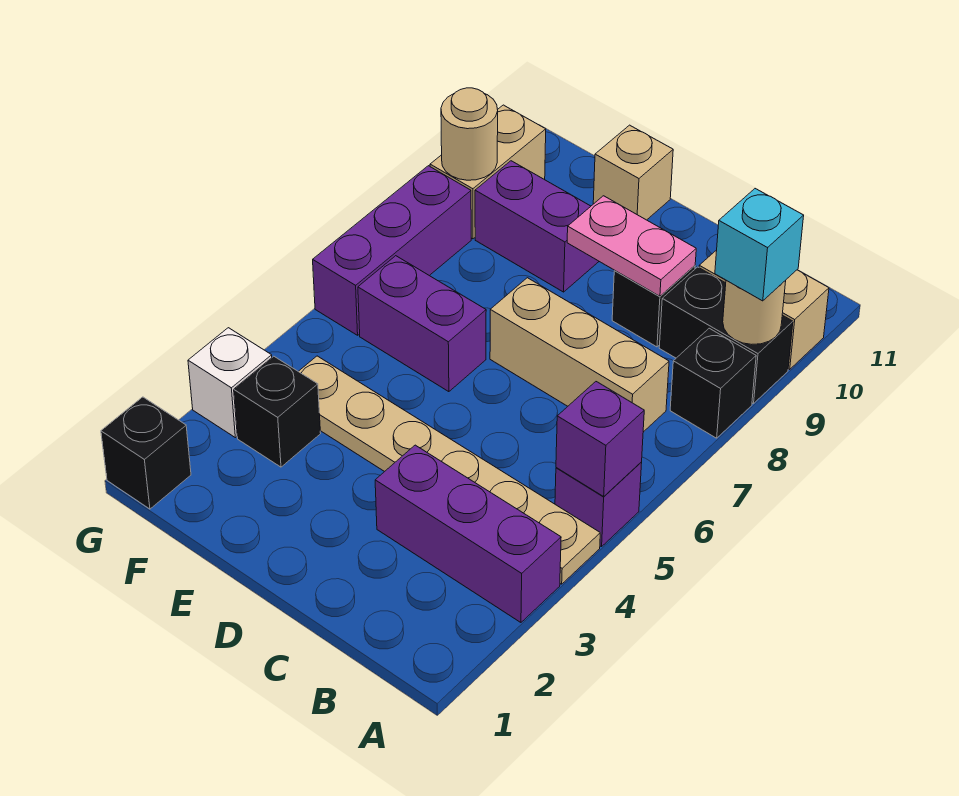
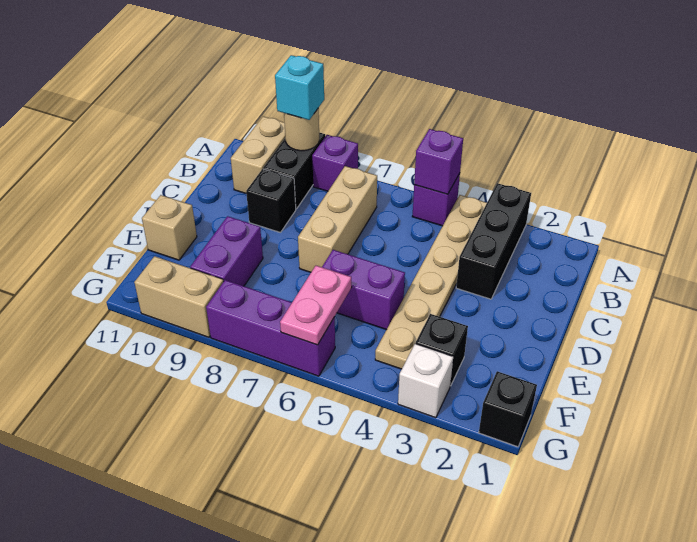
purple brick A3:C3 level 1 -> black brick A3:C3 level 1
black brick A8 level 1 -> purple brick A8 level 1
pink plate C9:D9 level 2 -> pink plate F6:G6 level 2
purple brick E6:F6 level 1 -> purple brick E5:E6 level 1
tan round brick G9 level 2 -> none

